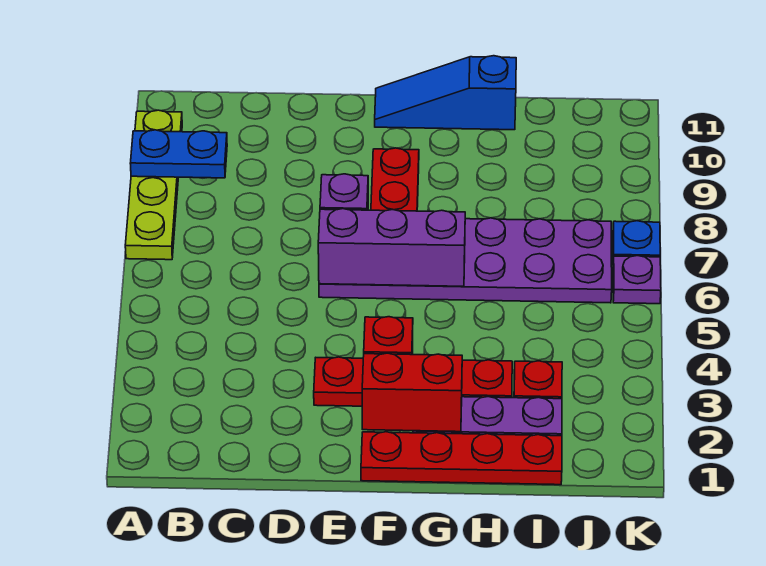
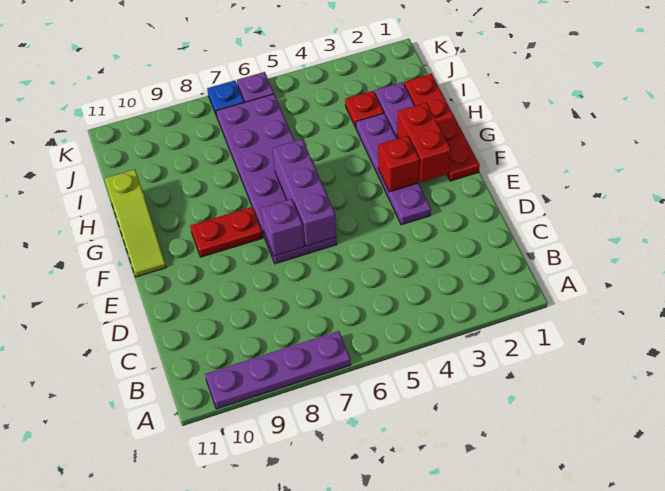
lime plate A7:A10 level 1 -> purple plate A7:A10 level 1
blue plate A9:B9 level 2 -> none
red plate E3:H3 level 1 -> purple plate E3:H3 level 1
blue slope F11:H11 level 1 top H -> lime slope F11:H11 level 1 top H

